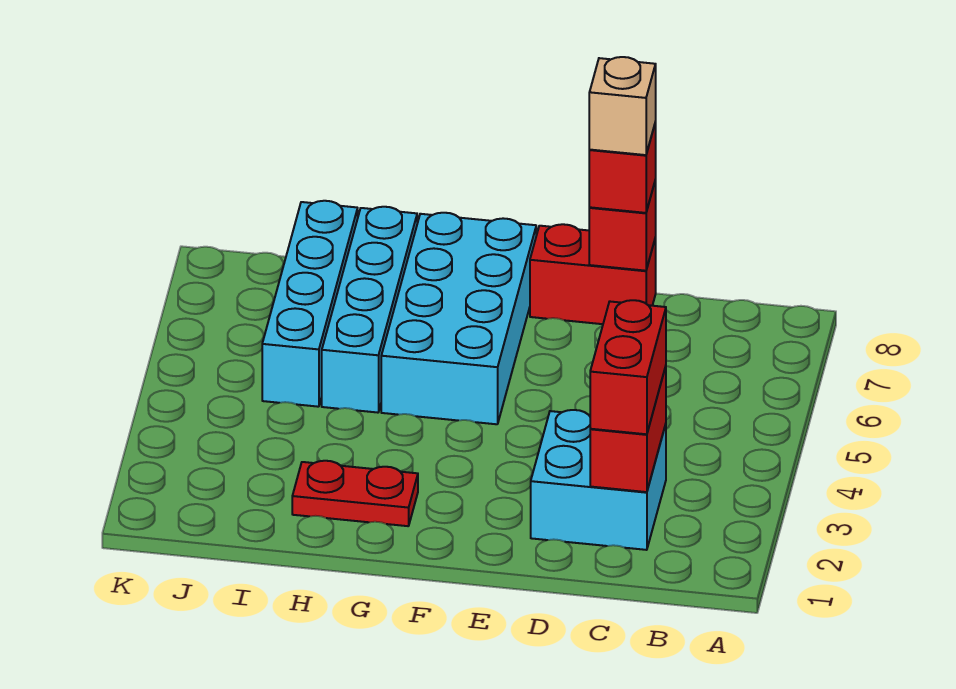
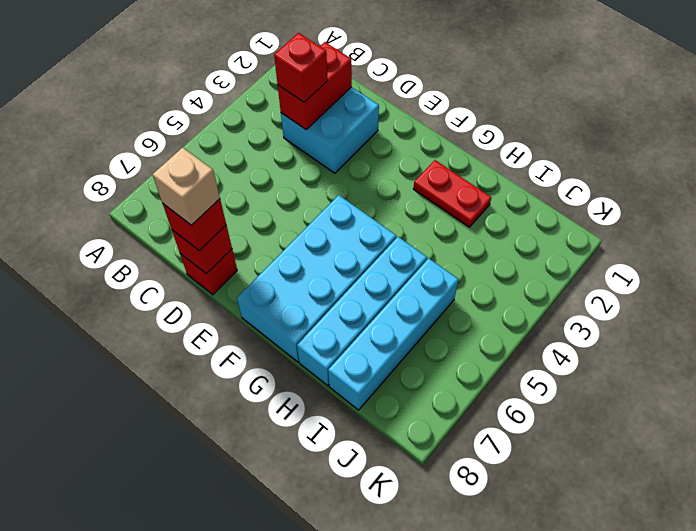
red brick C2:C3 level 3 -> red brick C3 level 3
red brick D8:E8 level 1 -> red brick D8 level 1

